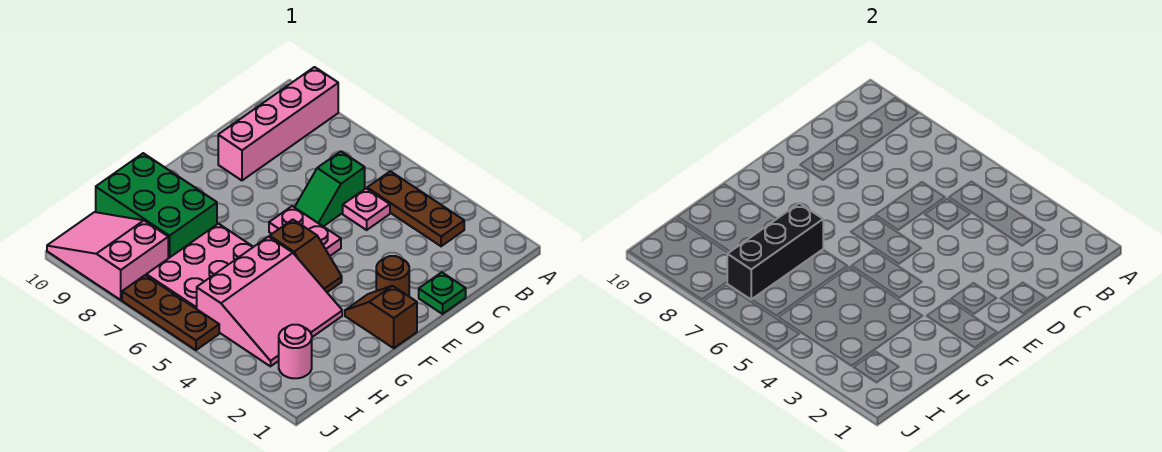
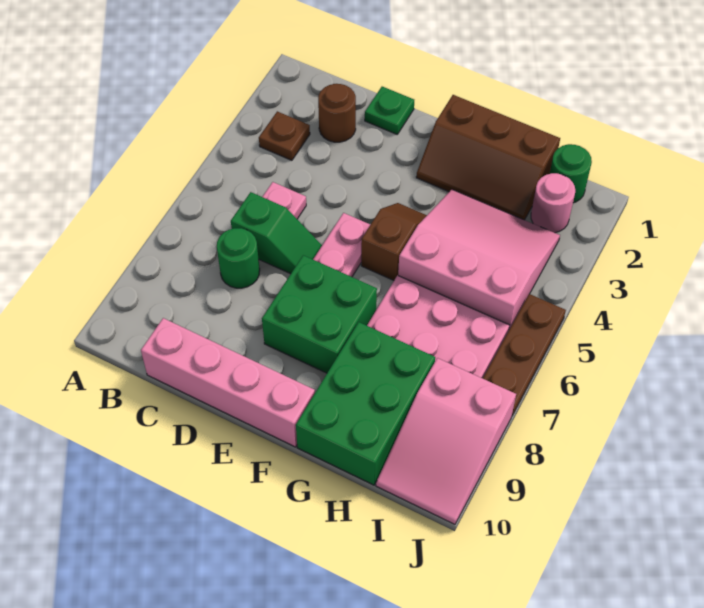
pink brick A9:D9 level 1 -> pink brick C10:F10 level 1
brown plate B3:B5 level 1 -> brown plate B3 level 1
none -> green round brick C7 level 1
brown round brick E2 level 1 -> brown round brick C2 level 1
none -> green brick E7:F8 level 1
brown slope F1:F2 level 1 top 1 -> brown slope F1:H2 level 1 top 1
black brick G7:I7 level 2 -> none
none -> green round brick I1 level 1

